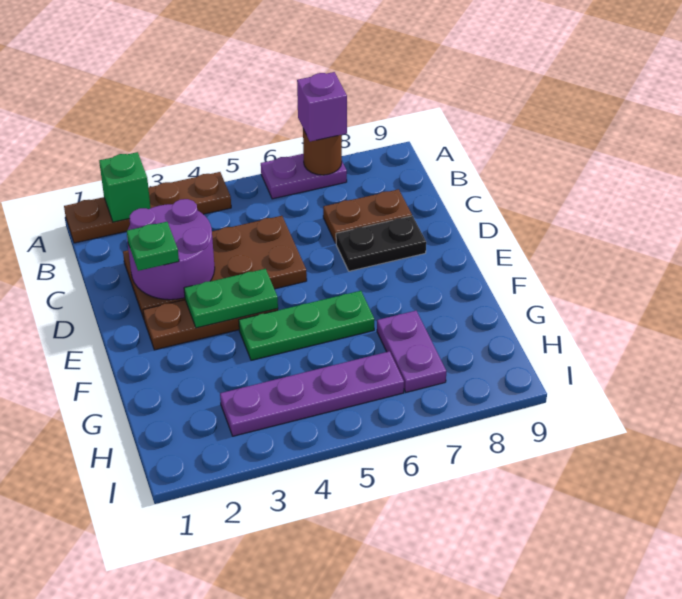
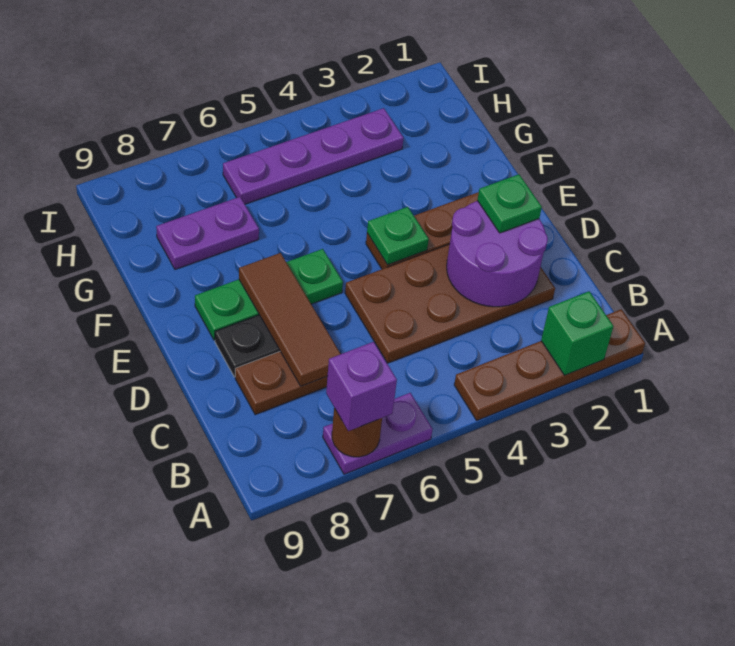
none -> brown tile C7:E7 level 2
green plate E3:E4 level 2 -> green plate E4 level 2
green plate F4:F6 level 1 -> green plate E6:E8 level 1
purple plate G7:H7 level 1 -> purple plate G7:G8 level 1

